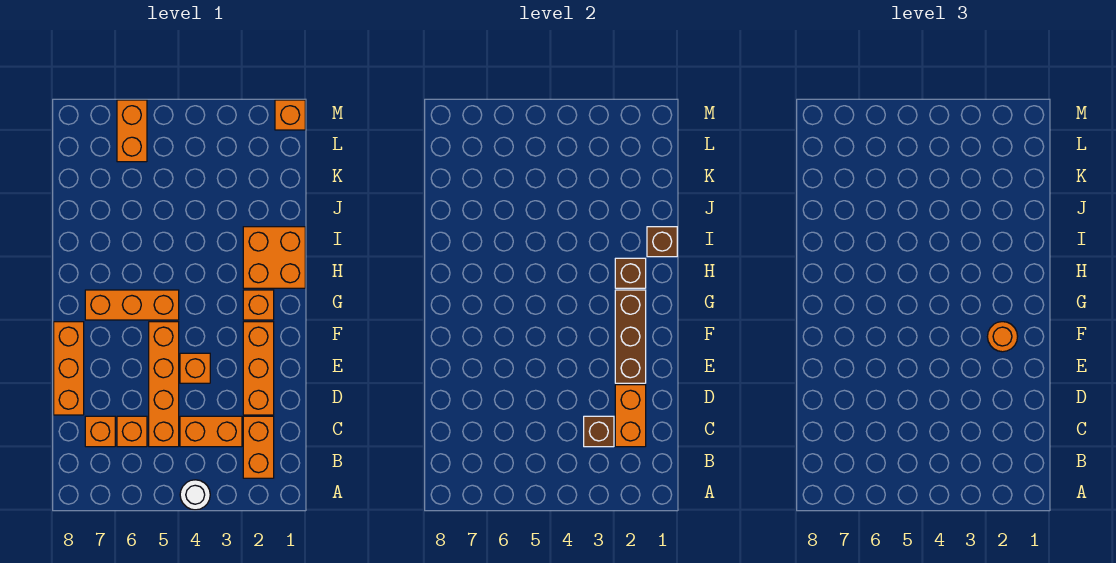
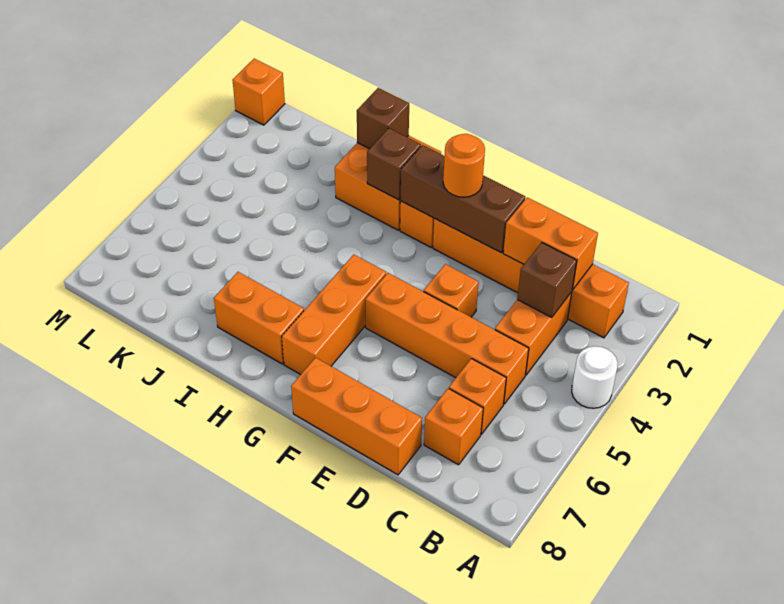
orange brick L6:M6 level 1 -> orange brick H7:I7 level 1

